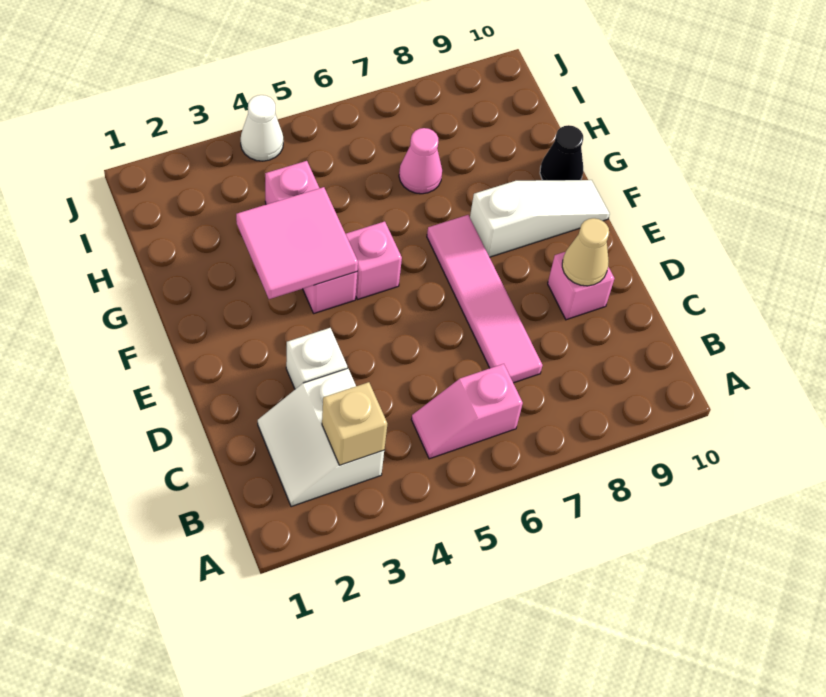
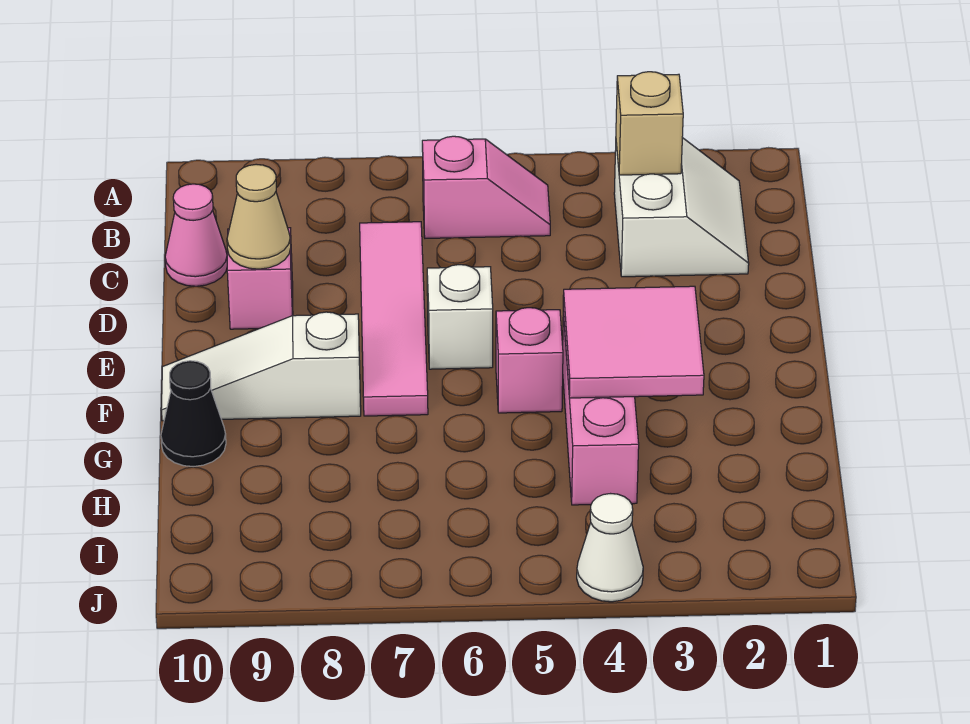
white brick D3 level 1 -> white brick E6 level 1
pink cone H7 level 1 -> pink cone C10 level 1

